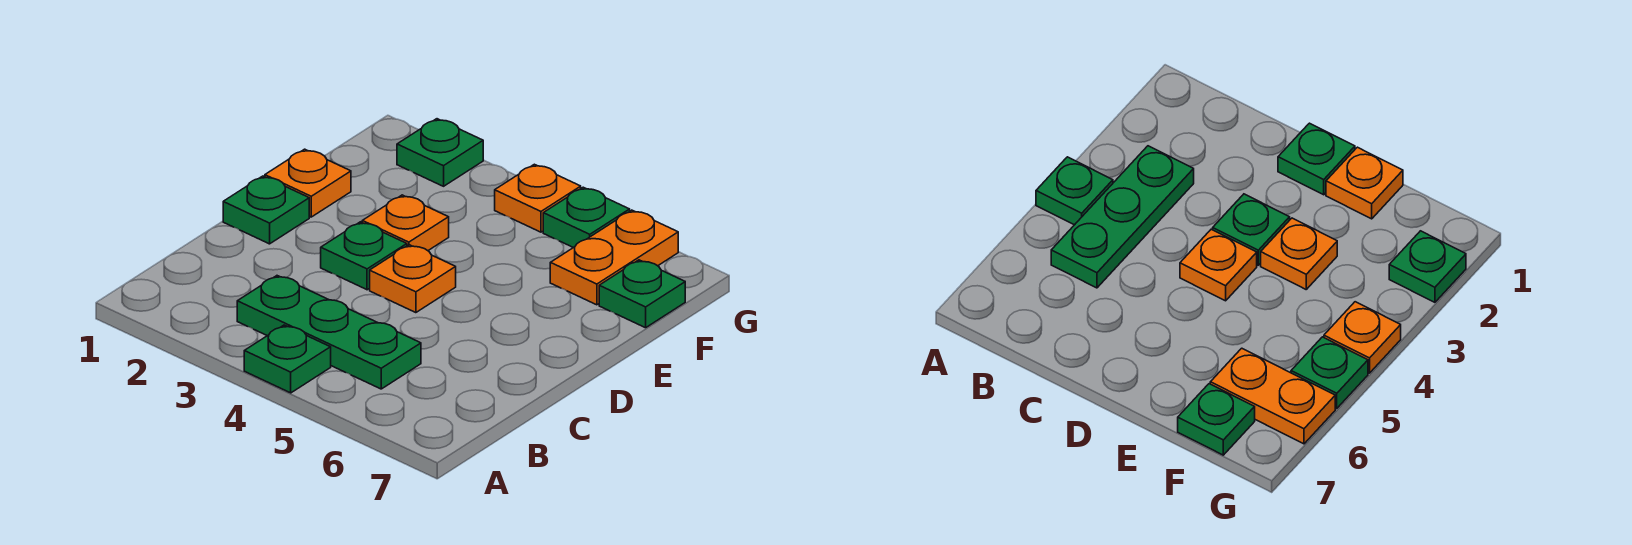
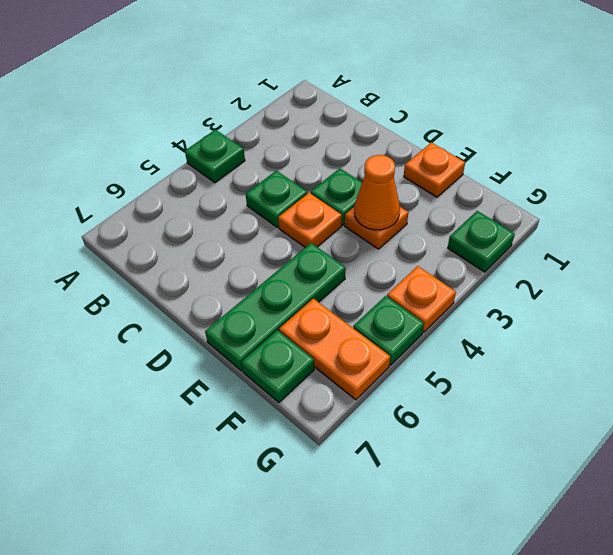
green plate B3:B5 level 1 -> green plate E5:E7 level 1
green plate D1 level 1 -> green plate C4 level 1
none -> orange cone E3 level 2

